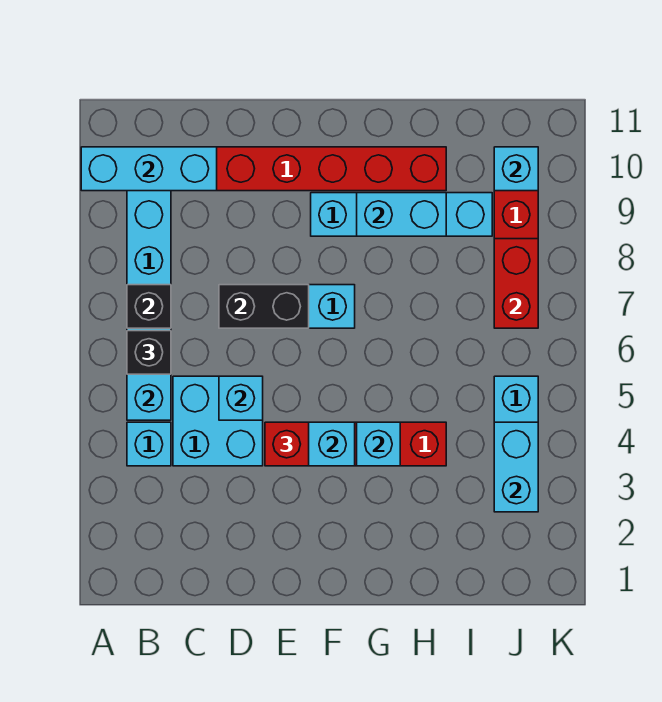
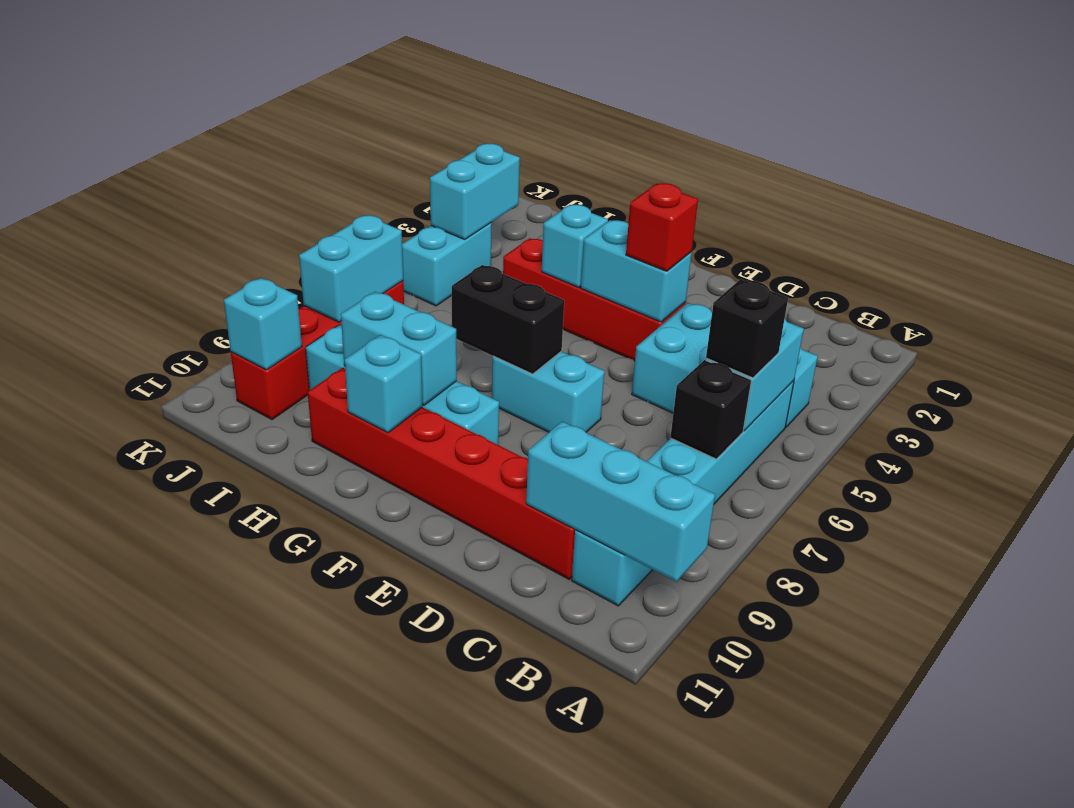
cyan brick D5 level 2 -> cyan brick G10 level 2
black brick D7:E7 level 2 -> black brick F7:G7 level 2
red brick J7:J8 level 2 -> cyan brick J7:J8 level 2

